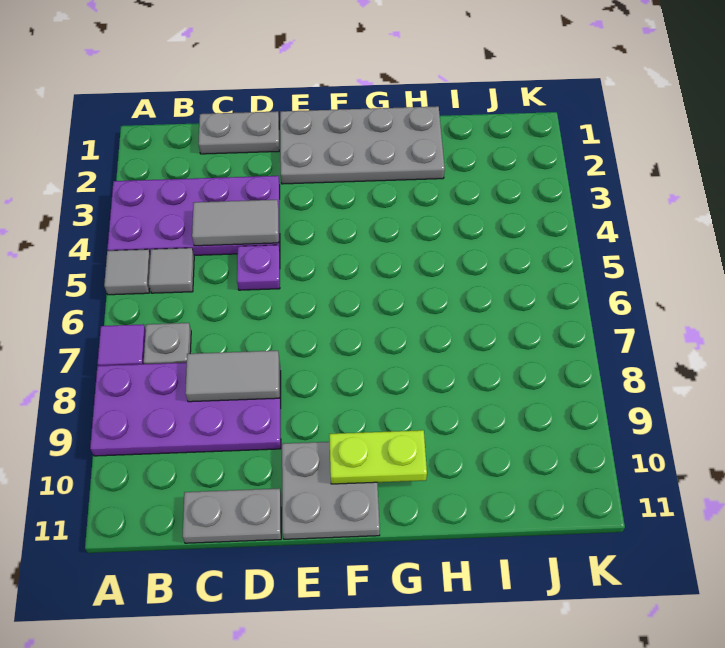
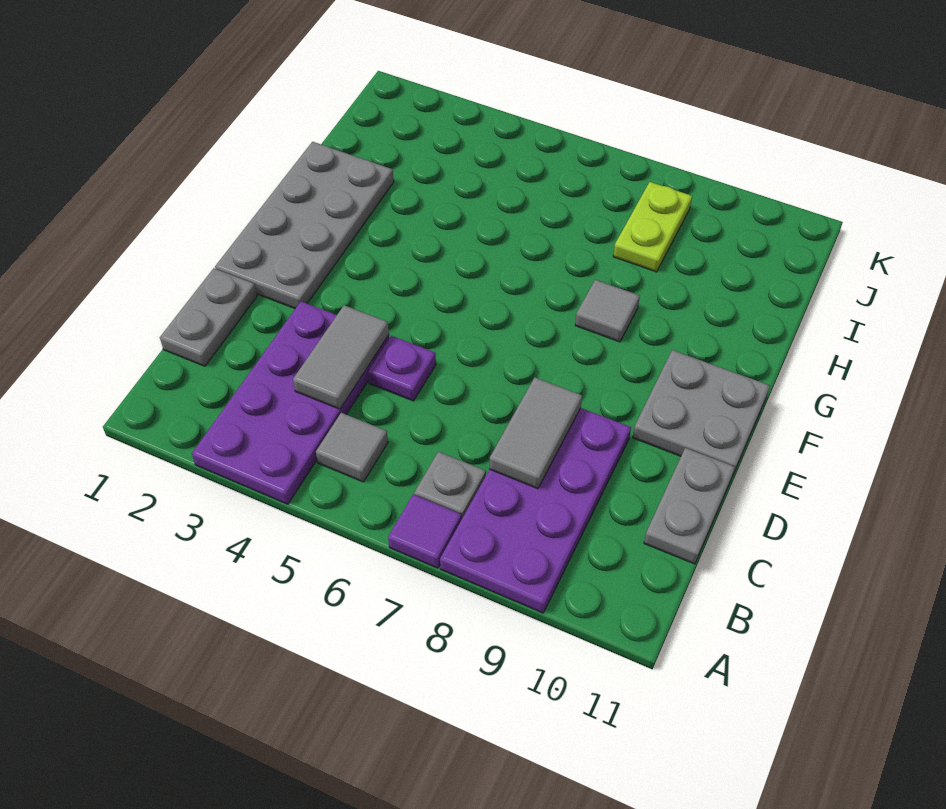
grey tile A5 level 1 -> grey tile G8 level 1
lime plate F10:G10 level 2 -> lime plate I8:J8 level 1

